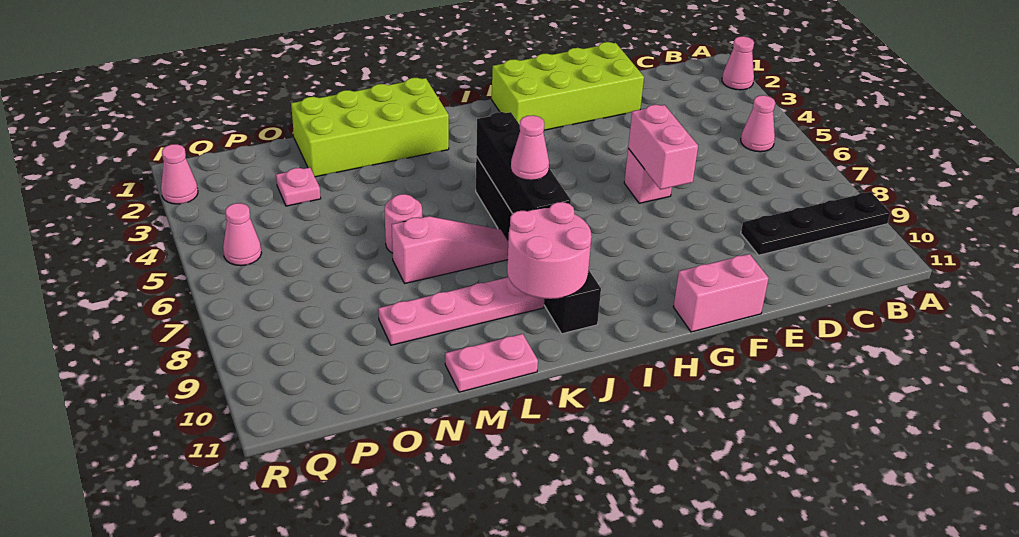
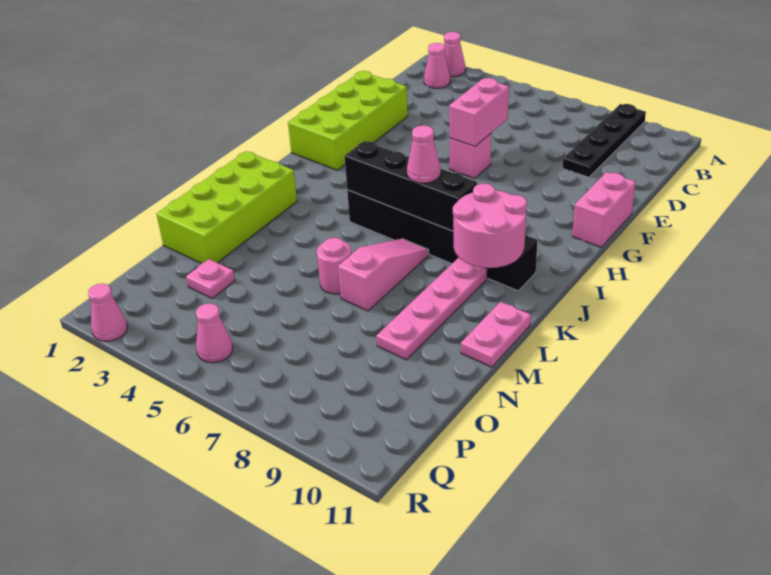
pink cone B5 level 1 -> pink cone B2 level 1
pink brick F6:F7 level 2 -> pink brick E6:F6 level 2

